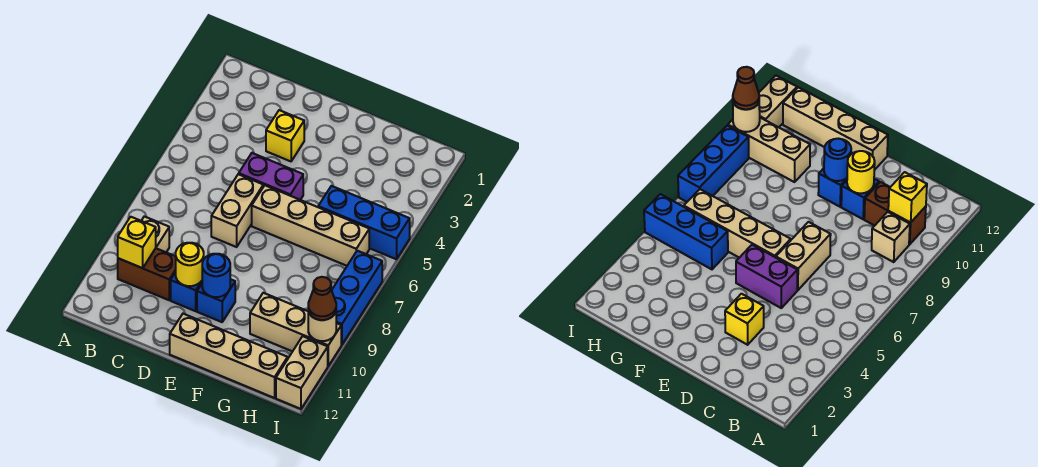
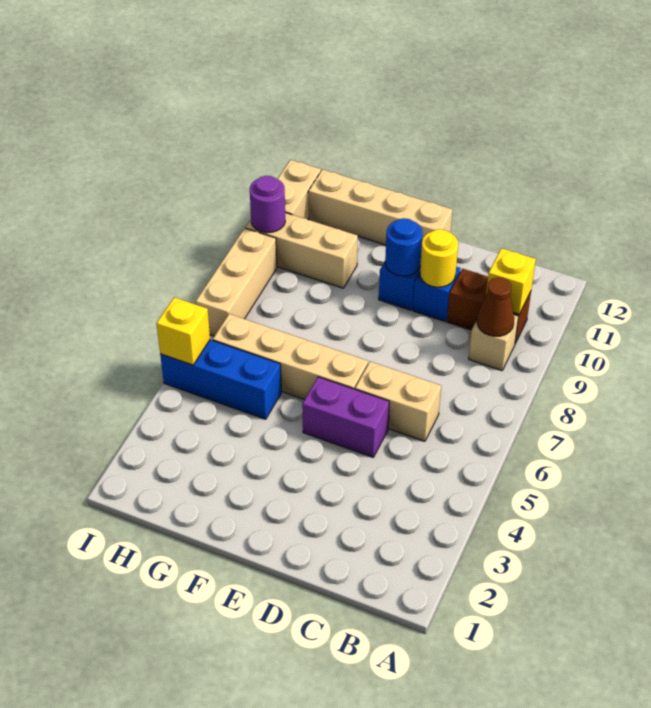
yellow brick D3 level 1 -> yellow brick I5 level 2
tan brick D6:D7 level 1 -> tan brick C6:D6 level 1
blue brick I7:I9 level 1 -> tan brick I7:I9 level 1
tan round brick I10 level 2 -> purple round brick I10 level 2
brown cone I10 level 3 -> brown cone B9 level 2

